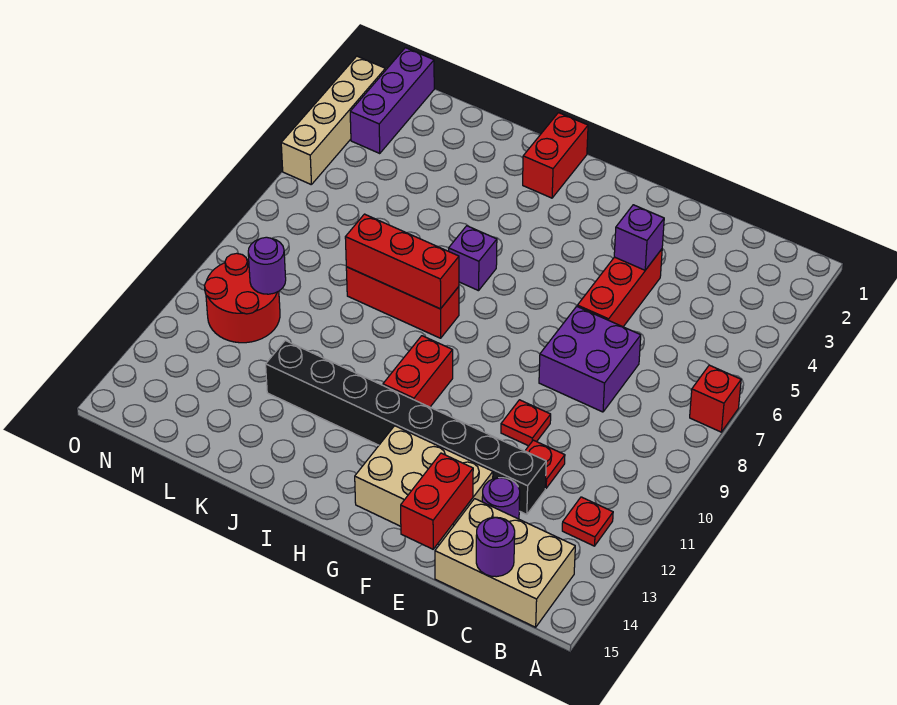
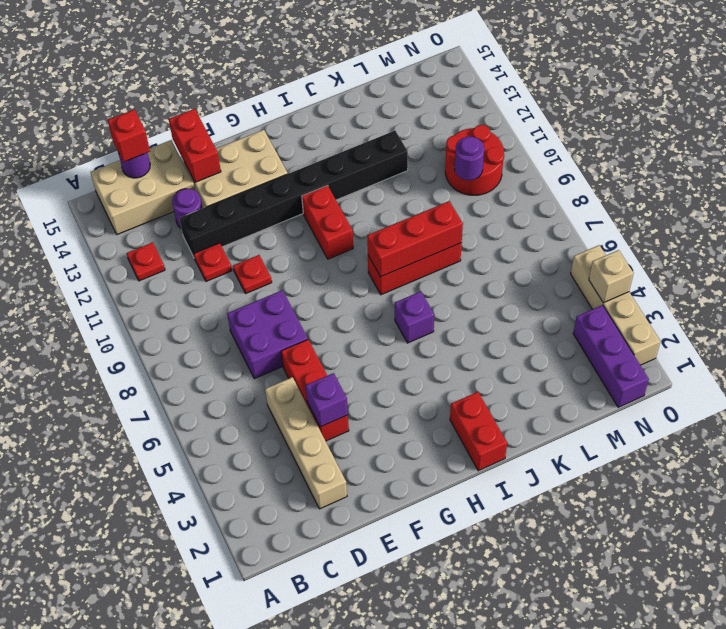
red brick A7 level 1 -> red brick C15 level 3
none -> tan brick D2:D5 level 1
none -> tan brick O4 level 2

